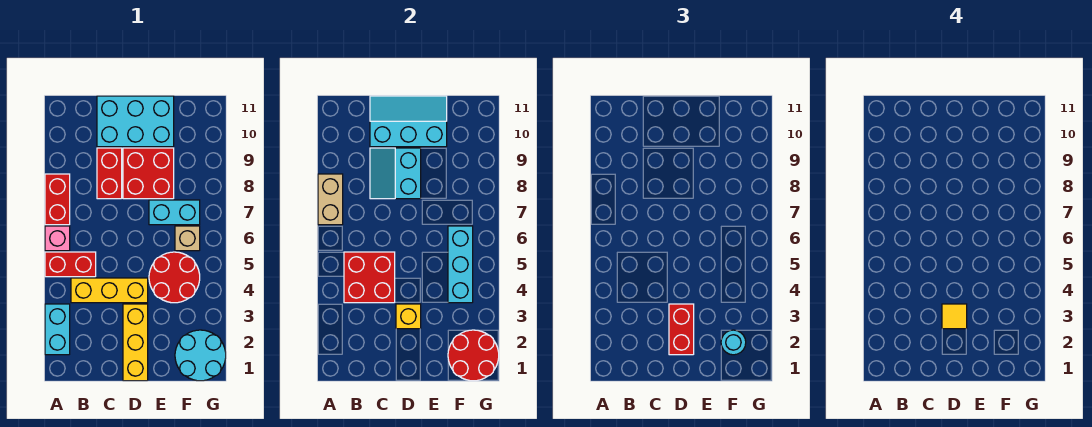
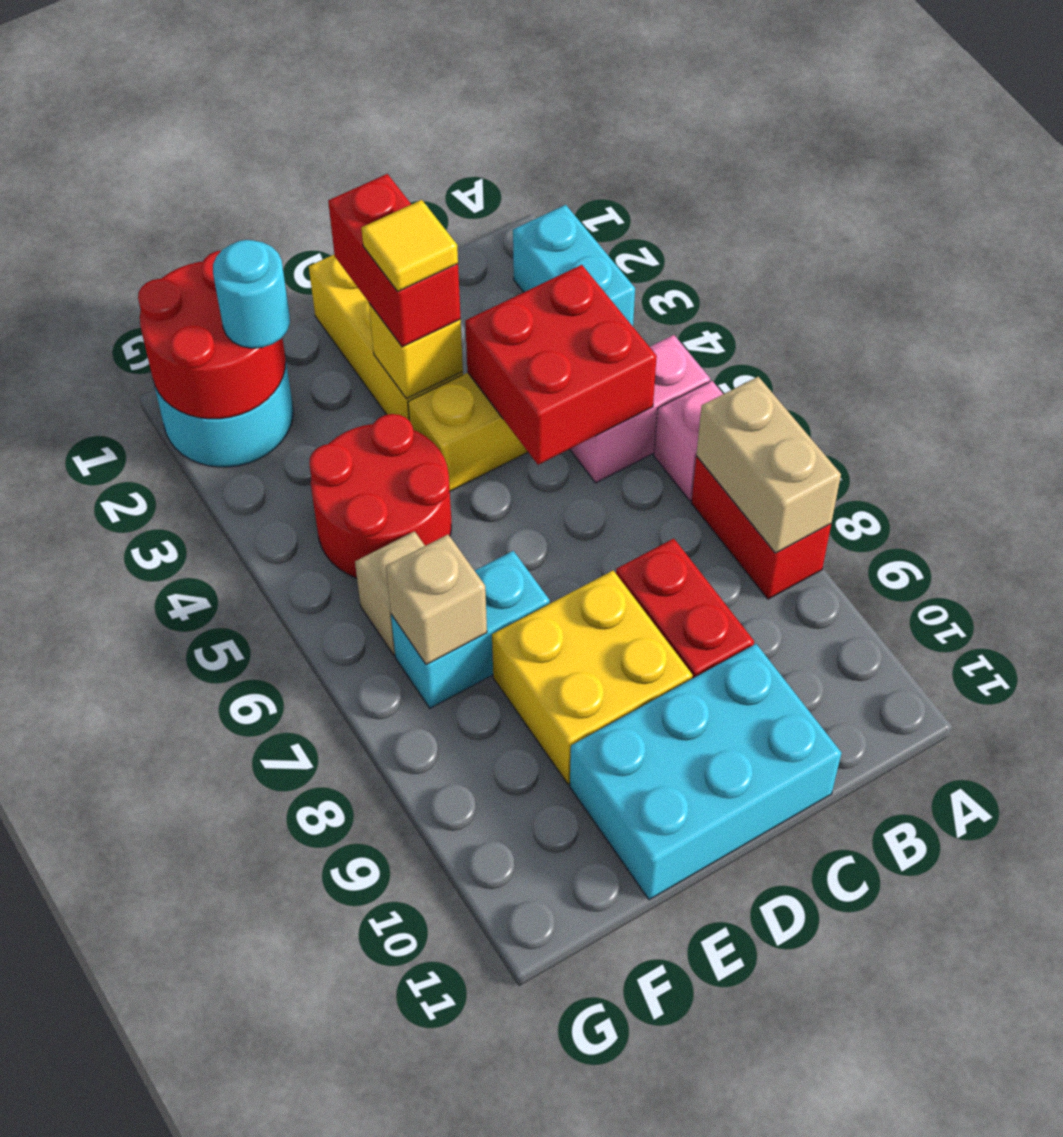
red brick A5:B5 level 1 -> pink brick A5:B5 level 1
cyan slope C8:D9 level 2 top D -> none
cyan slope C10:E11 level 2 top 10 -> none
red brick D8:E9 level 1 -> yellow brick D8:E9 level 1
cyan brick F4:F6 level 2 -> none
none -> tan brick F7 level 2

